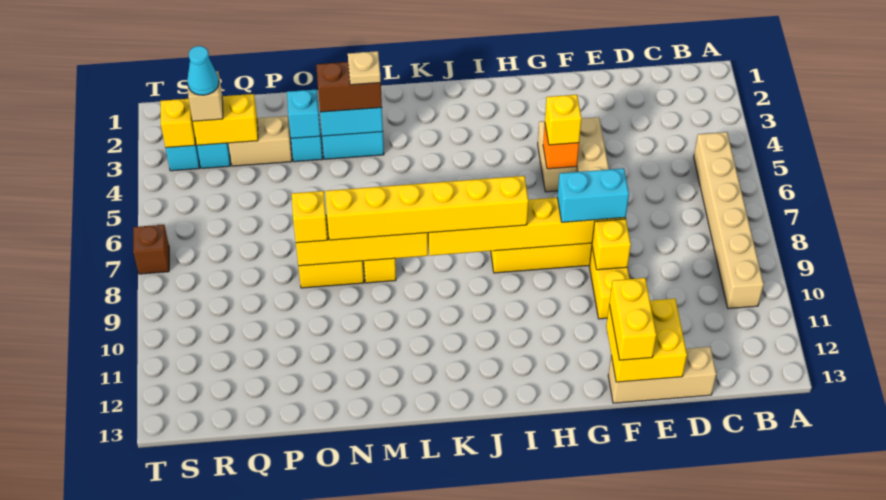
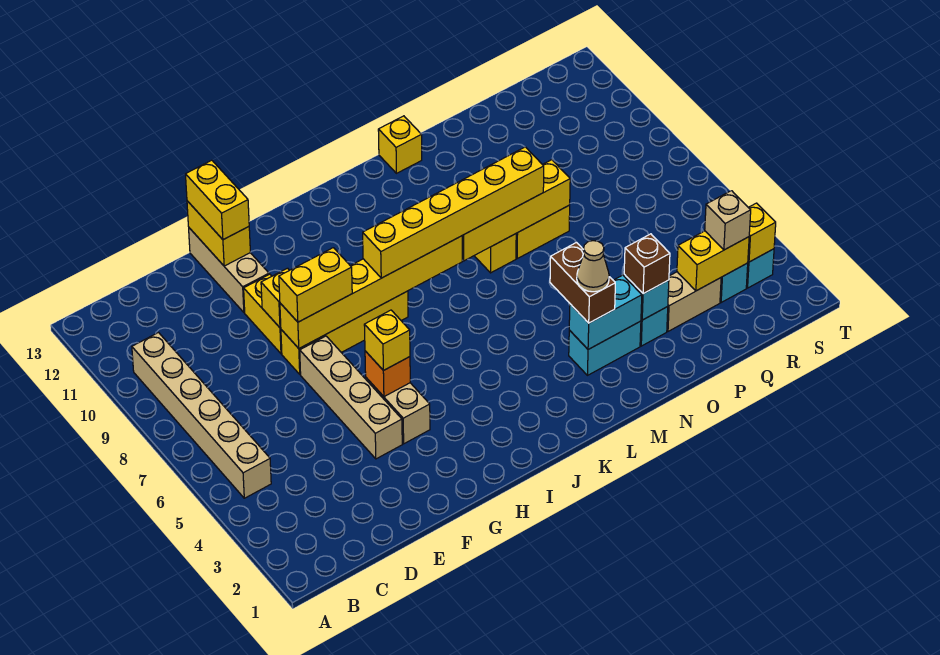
tan brick D13:F13 level 1 -> tan brick F11:F13 level 1
yellow brick E12:F13 level 2 -> yellow brick F12:F13 level 2
cyan brick F8:G8 level 3 -> yellow brick F8:G8 level 3
brown brick M3:N3 level 3 -> brown brick M3:M4 level 3
tan plate M3 level 4 -> tan cone M3 level 4
yellow brick O8 level 3 -> yellow brick M13 level 1
cyan cone R3 level 4 -> none
brown brick T7 level 1 -> brown brick O3 level 3

